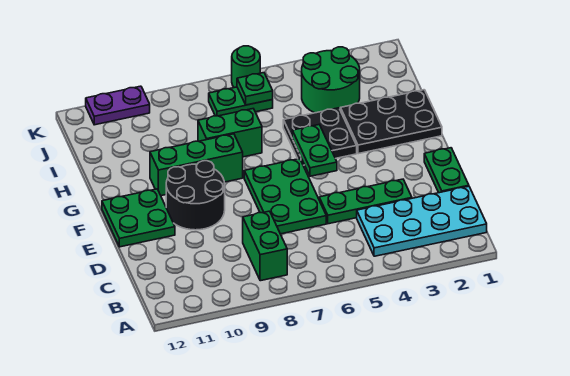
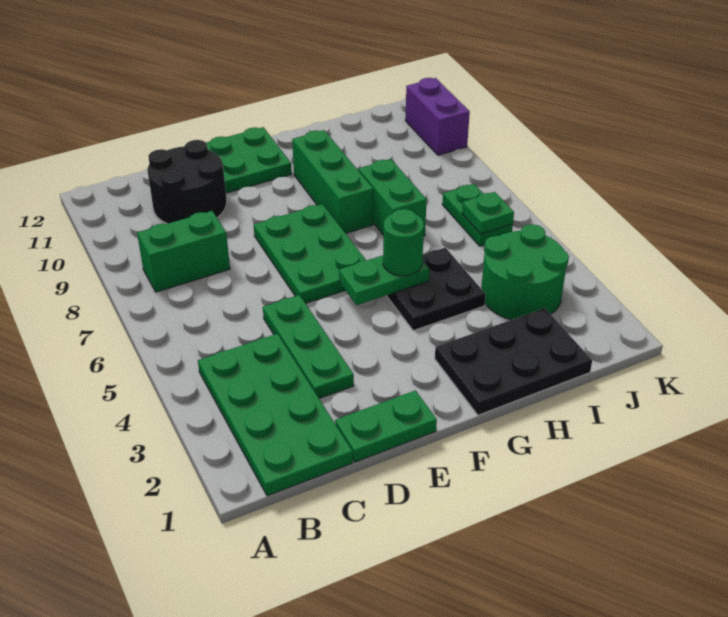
cyan plate B1:C4 level 1 -> green plate B1:C4 level 1
green plate D6:F7 level 1 -> green plate E6:F8 level 1
black round brick E9:F10 level 1 -> black round brick C10:D11 level 1
black plate G1:H3 level 1 -> black plate G1:I2 level 1
green round brick K6 level 1 -> green round brick G5 level 3
purple plate K10:K11 level 1 -> purple brick K10:K11 level 1

